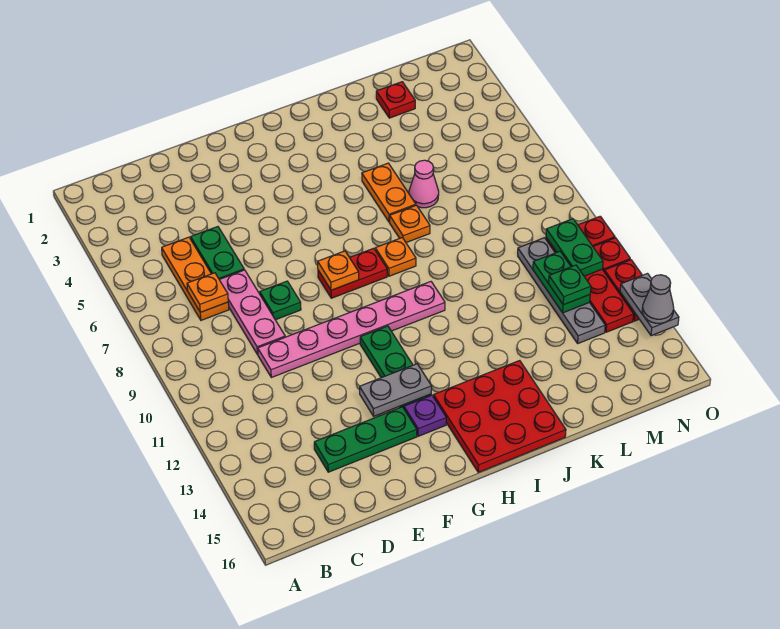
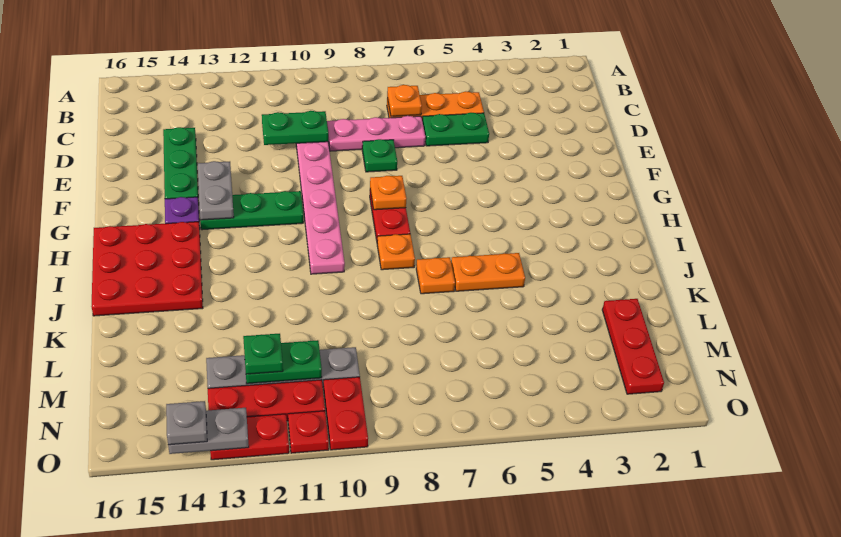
pink cone K6 level 1 -> none
red plate L2 level 1 -> red plate L2:N2 level 1
green plate N10:N11 level 2 -> green plate D10:D11 level 2
grey cone O14 level 3 -> grey plate O14 level 3

